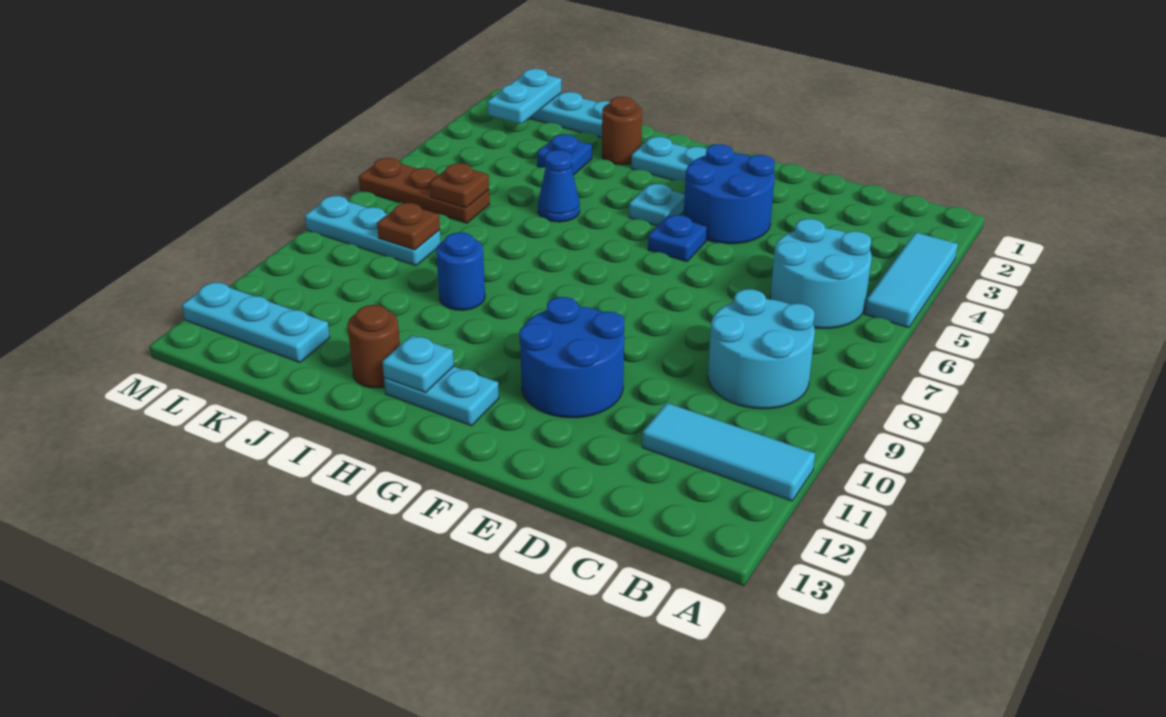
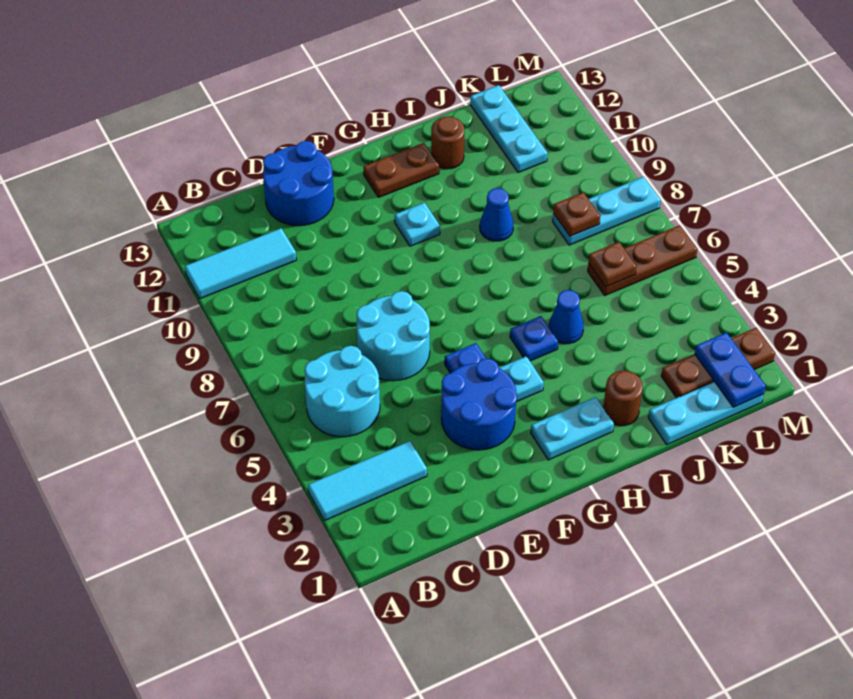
cyan tile A3:A5 level 1 -> cyan tile A3:C3 level 1
cyan round brick B8:C9 level 1 -> cyan round brick D6:E7 level 1
blue round brick E10:F11 level 1 -> blue round brick D12:E13 level 1
cyan plate G12:H12 level 1 -> brown plate G12:H12 level 1
cyan plate H12 level 2 -> cyan plate G10 level 1
blue round brick I9 level 1 -> blue cone I9 level 1
blue plate J3 level 1 -> blue plate H5 level 1
none -> brown plate K2:M2 level 1
cyan plate K12:M12 level 1 -> cyan plate K11:K13 level 1
cyan plate L1:L2 level 2 -> blue plate L1:L2 level 2

